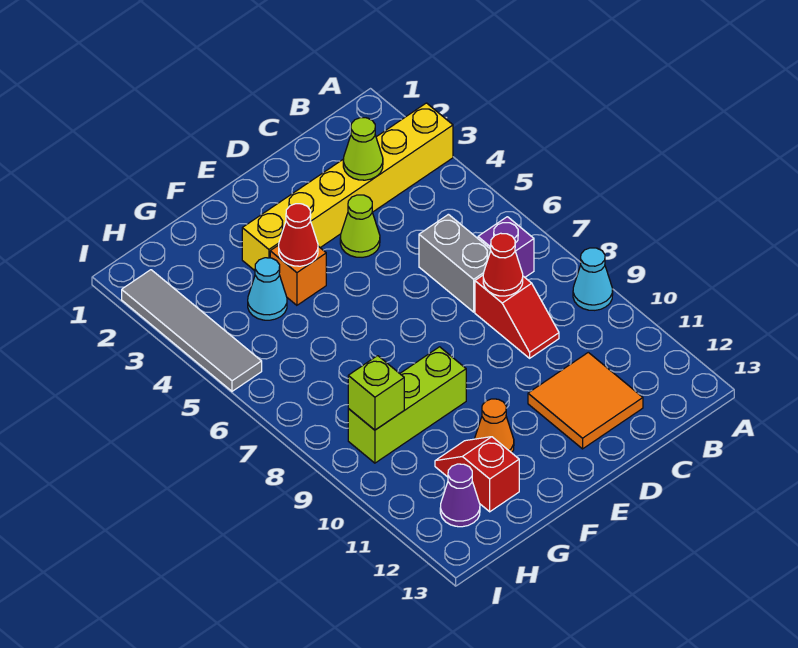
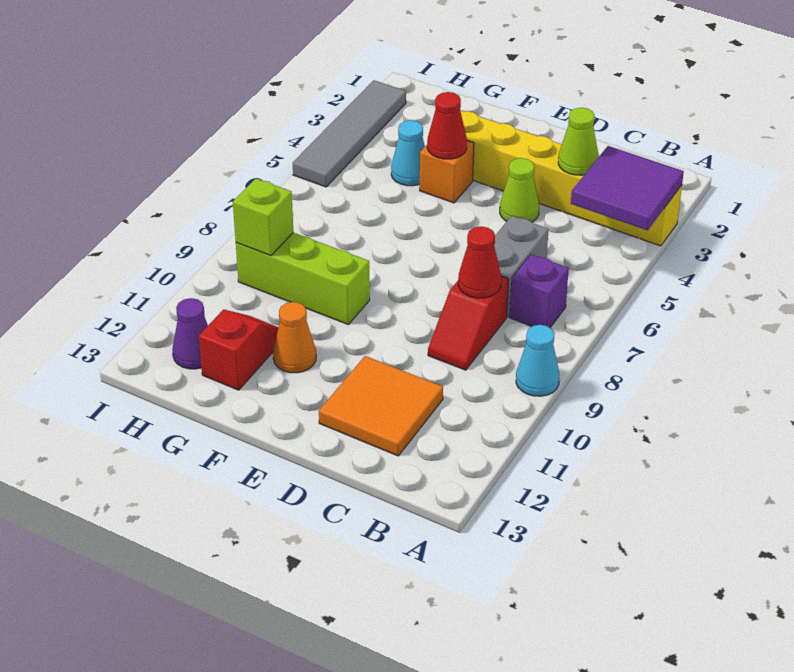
none -> purple tile A3:B4 level 2

